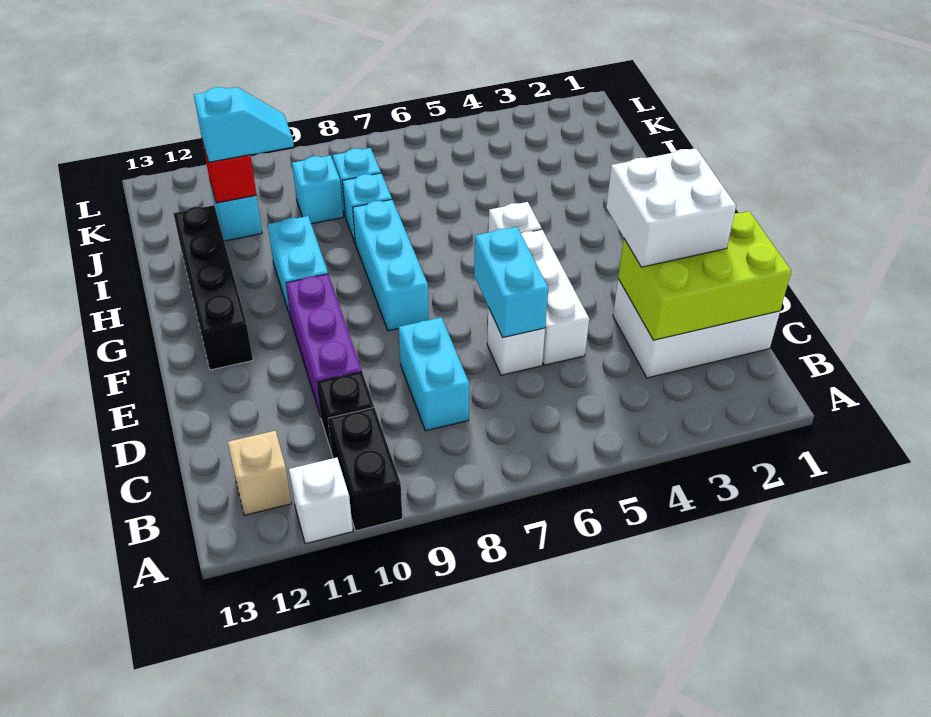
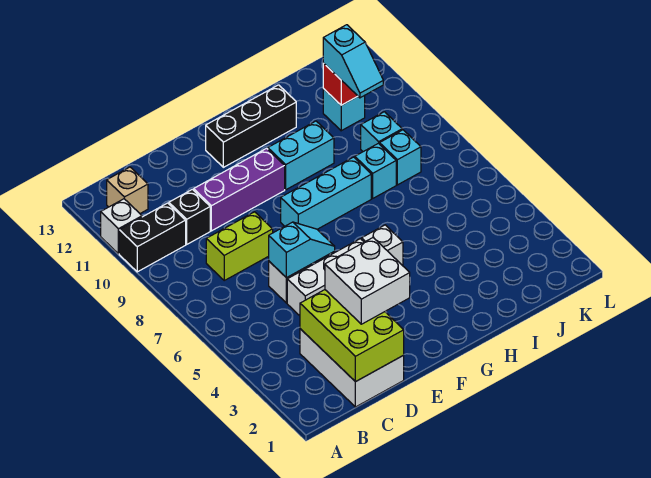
cyan brick C8:D8 level 1 -> lime brick C8:D8 level 1
cyan brick D6:E6 level 2 -> cyan slope D6:E6 level 2 top D
black brick F12:I12 level 1 -> black brick F12:H12 level 1

